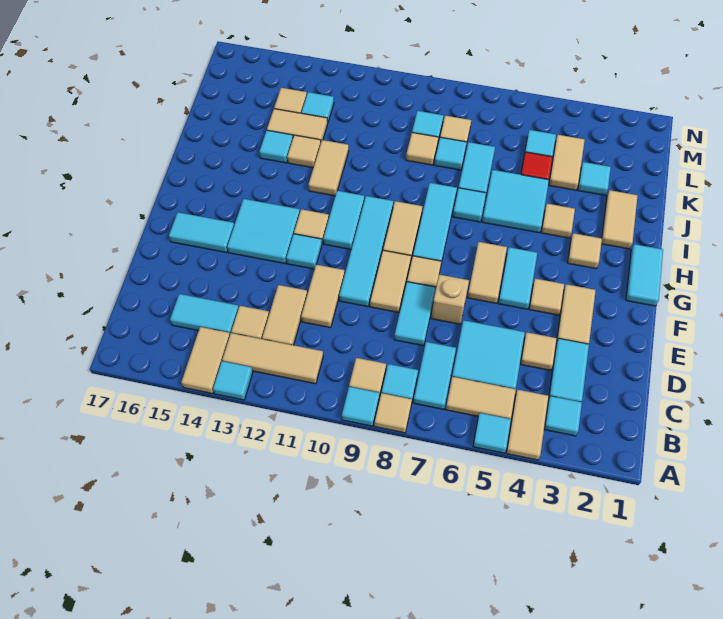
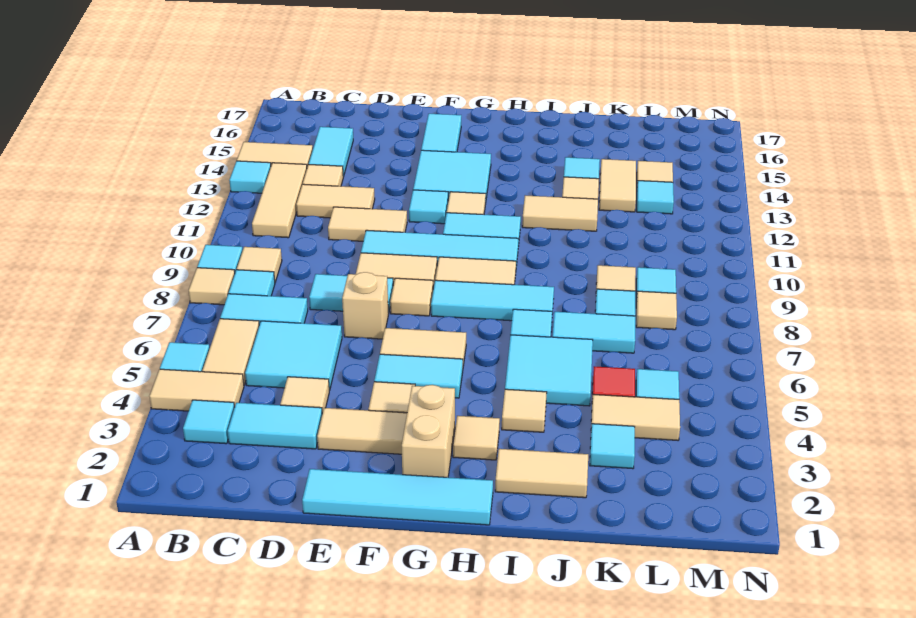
cyan tile G1:H1 level 1 -> cyan tile E1:H1 level 1
none -> tan brick G2:G3 level 1

